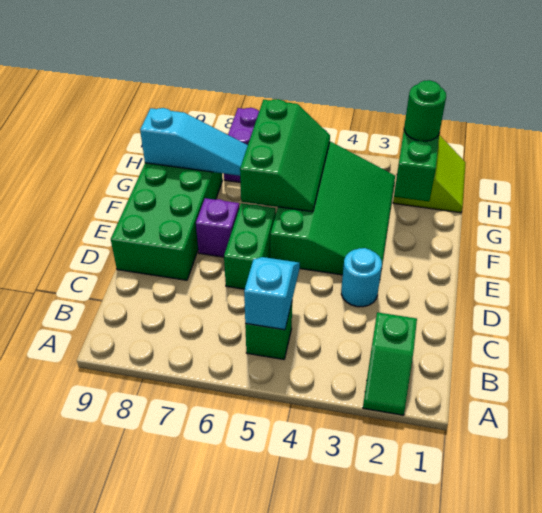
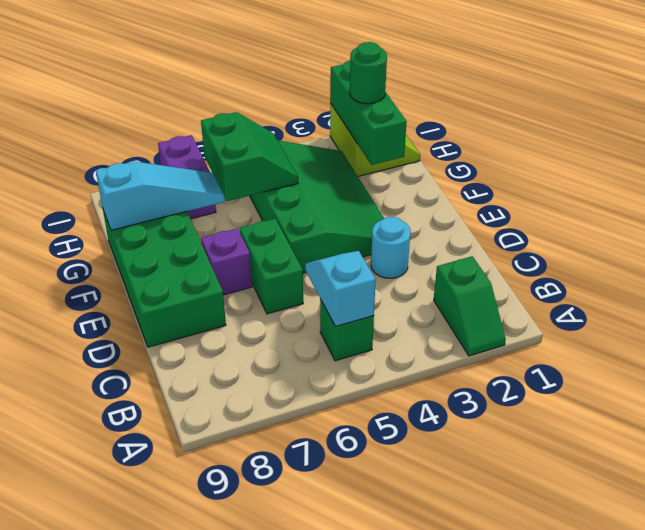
green slope F5:H6 level 2 top 6 -> green slope G5:H6 level 2 top 6

